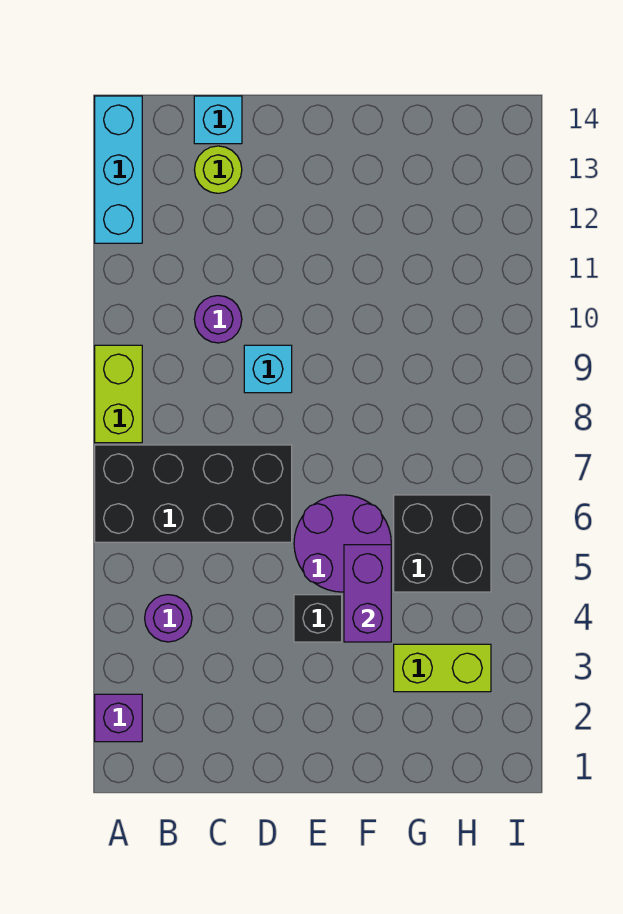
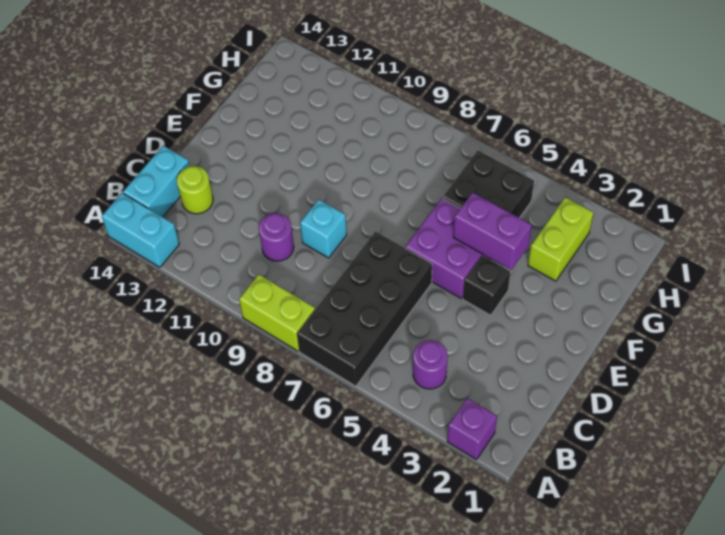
cyan brick A12:A14 level 1 -> cyan brick A13:A14 level 1
cyan brick C14 level 1 -> cyan brick B14:C14 level 1
purple round brick E5:F6 level 1 -> purple brick E5:F6 level 1

